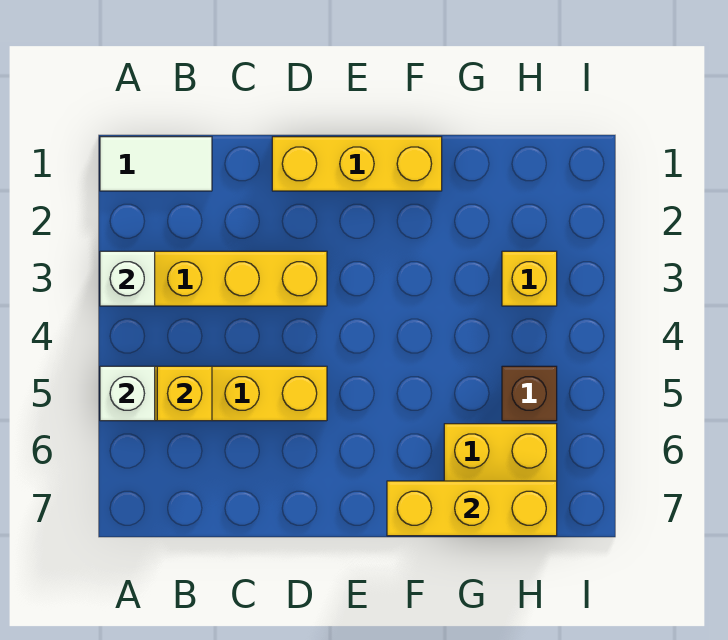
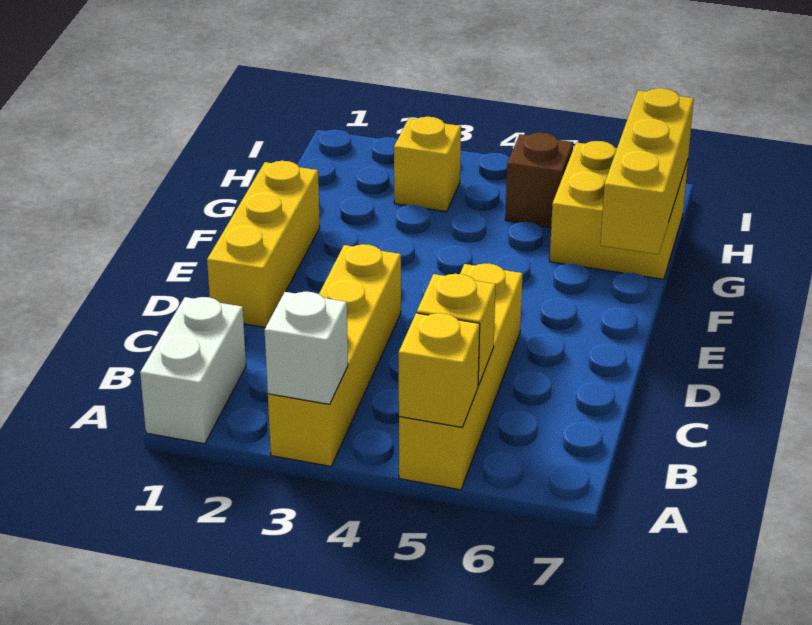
white tile A1:B1 level 1 -> white brick A1:B1 level 1
white brick A5 level 2 -> yellow brick A5 level 2

